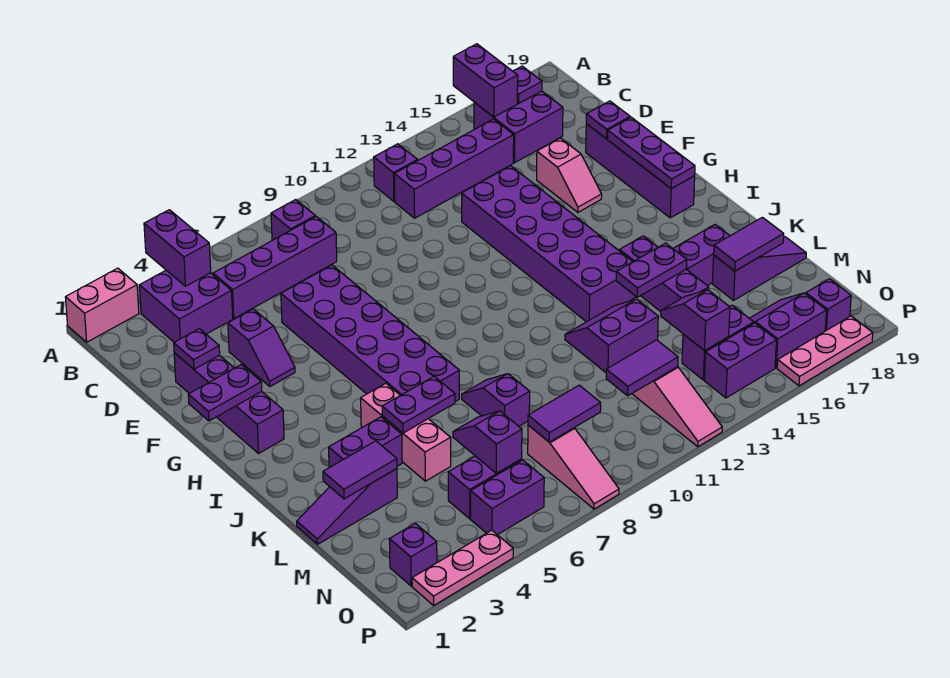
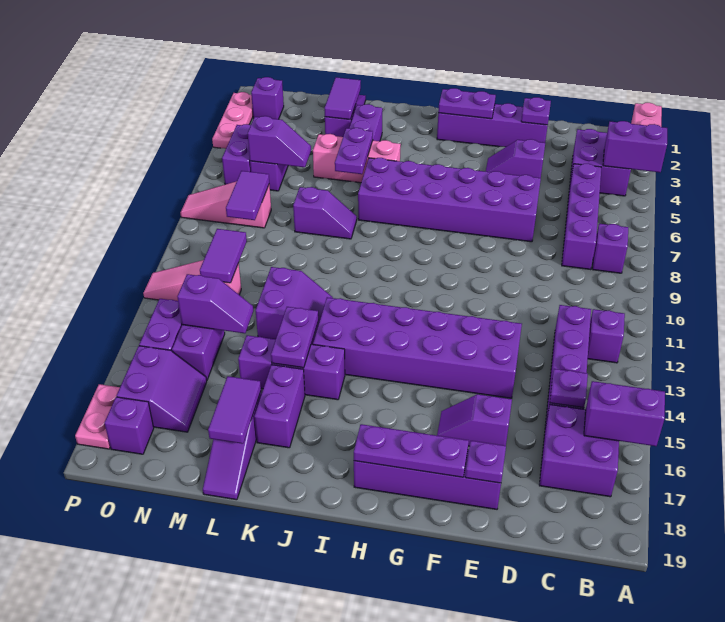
purple plate B17 level 2 -> purple plate C15 level 2
pink slope E16:F16 level 1 top E -> purple slope E16:F16 level 1 top E
purple plate G1:G2 level 2 -> purple plate G2:H2 level 2
pink plate P16:P18 level 1 -> pink plate P17:P18 level 1

